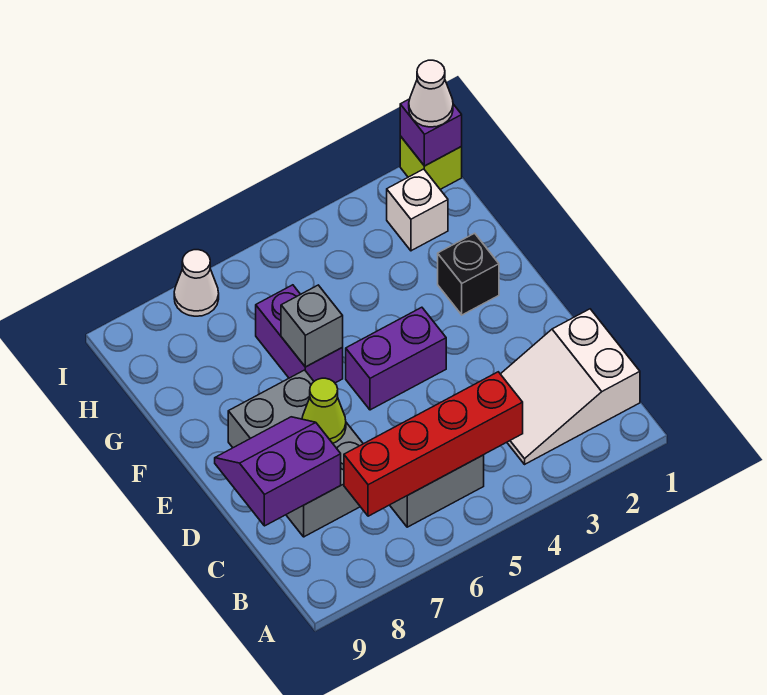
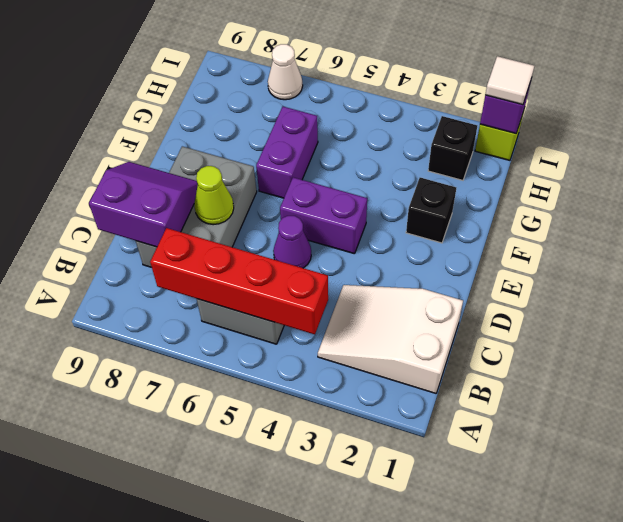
none -> purple cone D5 level 1
grey brick F6 level 2 -> none
white brick H2 level 1 -> black brick H2 level 1
white cone I1 level 3 -> white tile I1 level 3

